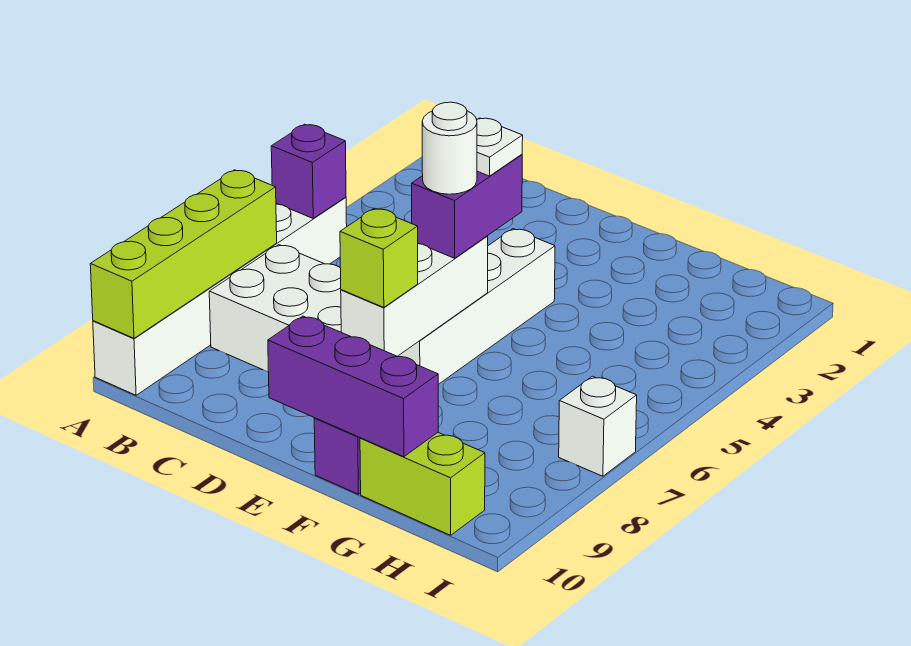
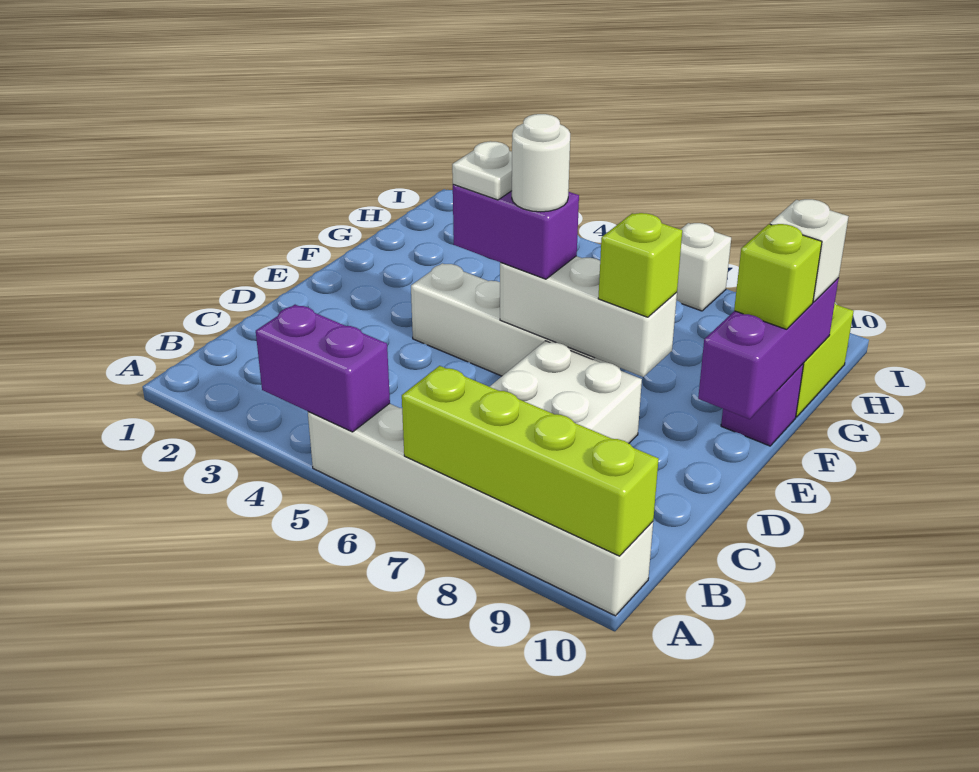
purple brick A5 level 2 -> purple brick A4:A5 level 2
none -> lime brick F10 level 3
none -> white brick G10 level 3

